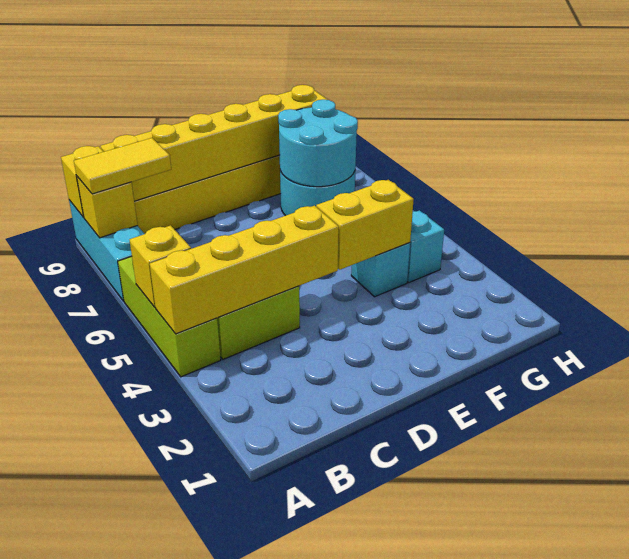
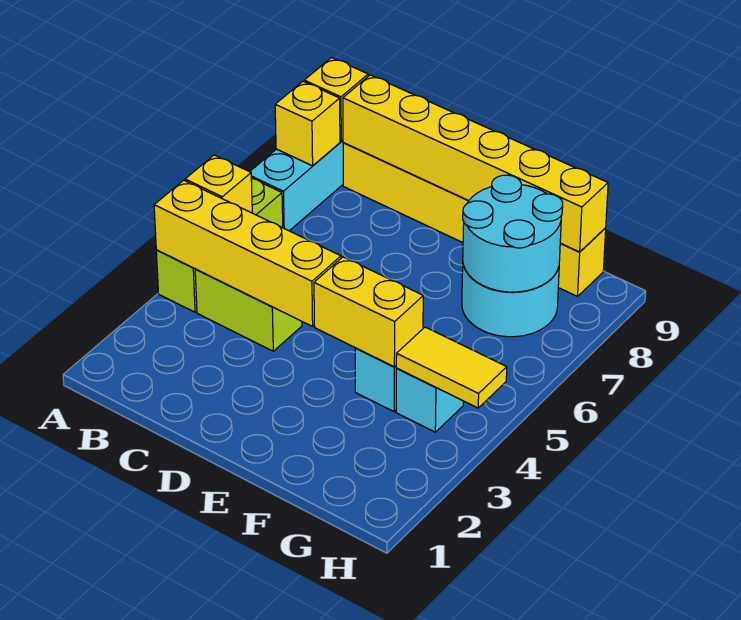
yellow tile A8:B8 level 3 -> yellow tile G4:H4 level 2

